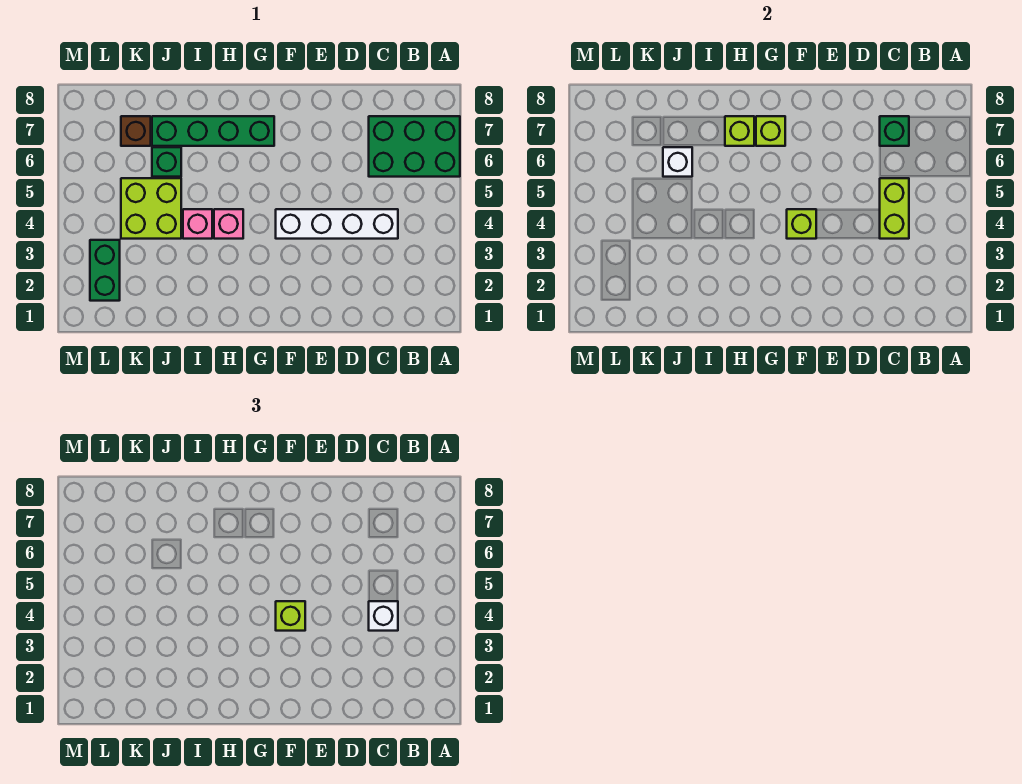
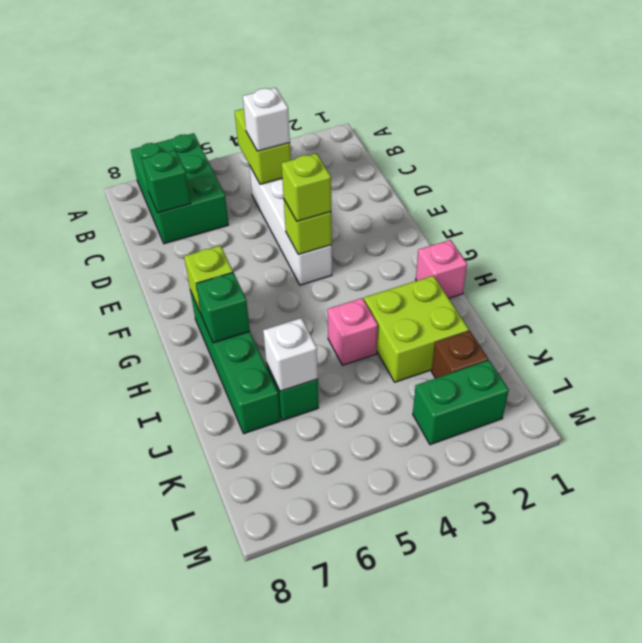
lime brick C4:C5 level 2 -> lime brick B4:C4 level 2
pink brick H4 level 1 -> pink brick H1 level 1
lime brick H7 level 2 -> green brick H7 level 2
lime brick J4:K5 level 1 -> lime brick I2:J3 level 1
brown brick K7 level 1 -> brown brick K2 level 1

